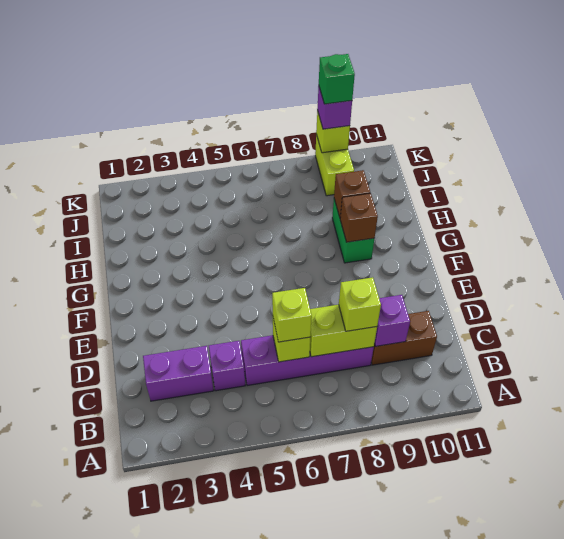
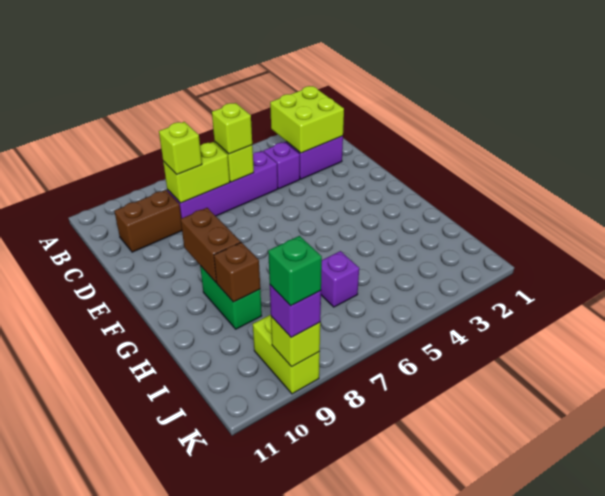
none -> lime brick B2:C3 level 2
purple brick C9 level 2 -> purple brick I6 level 1
brown brick G9 level 2 -> brown brick F9:G9 level 2

